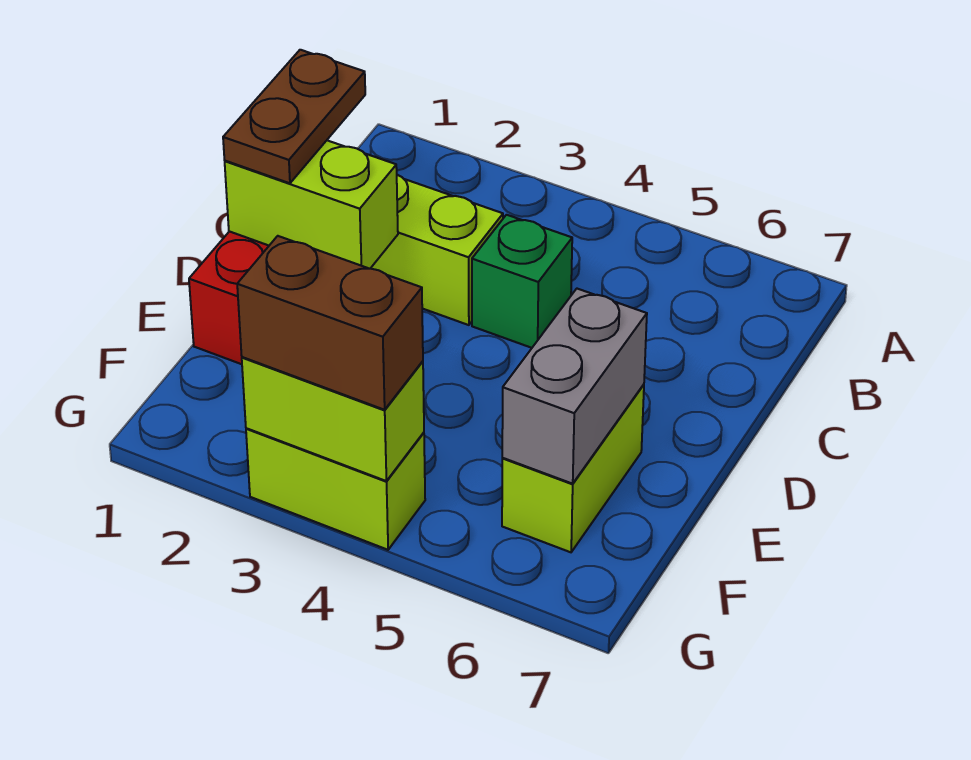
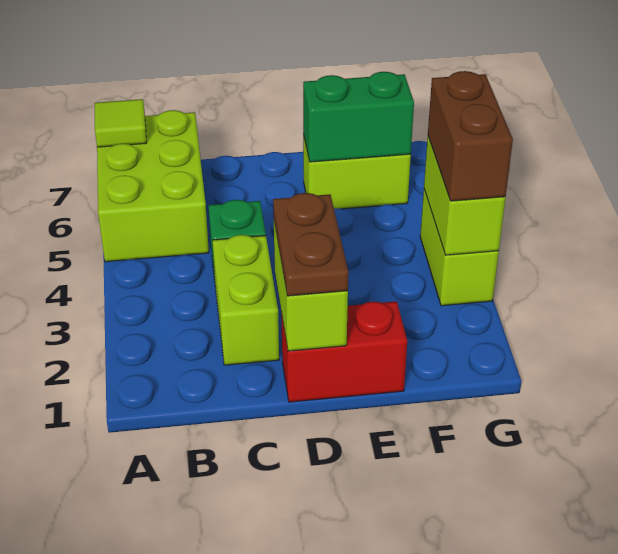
none -> lime brick A5:B7 level 1
none -> lime tile A7 level 2
brown plate C1:D1 level 3 -> brown plate D1:D2 level 3
grey brick E6:F6 level 2 -> green brick E6:F6 level 2

